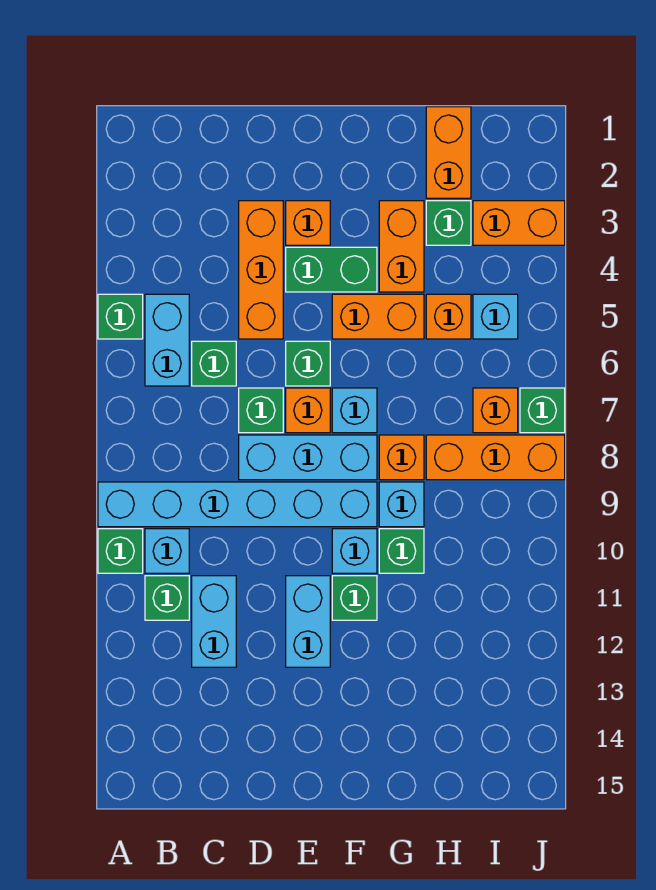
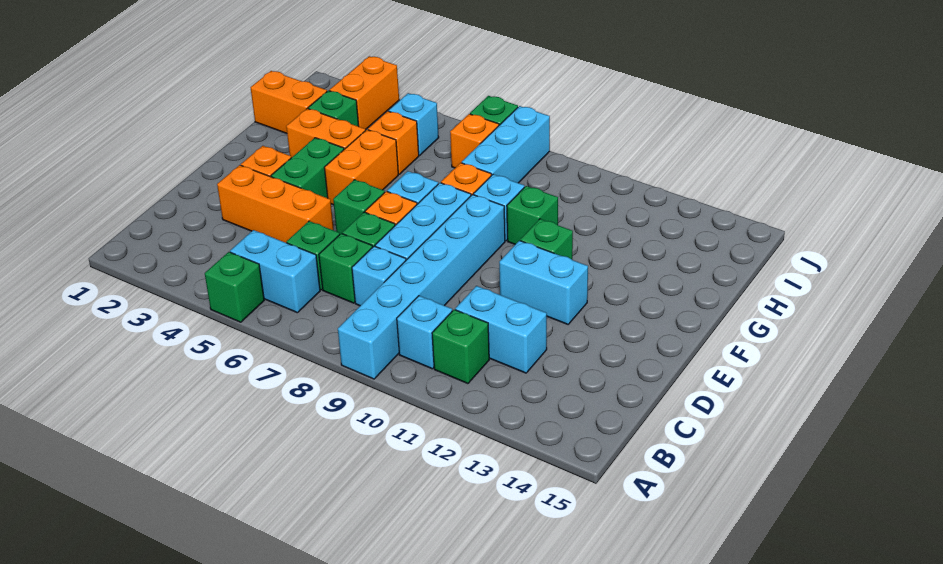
green brick A10 level 1 -> green brick C7 level 1
cyan brick F10 level 1 -> cyan brick C8 level 1
orange brick H8:J8 level 1 -> cyan brick H8:J8 level 1

